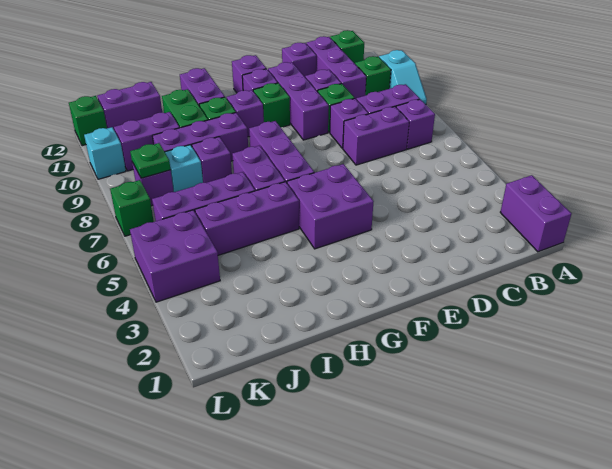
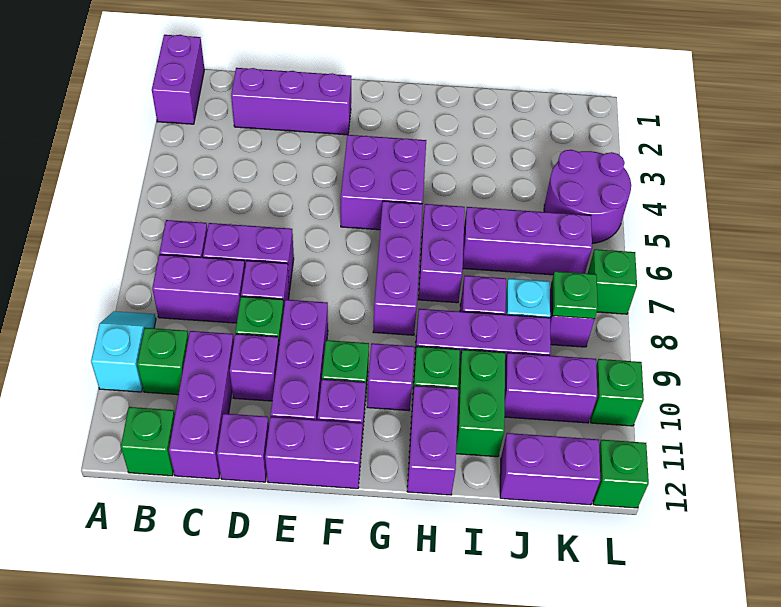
purple brick F12 level 1 -> purple brick E12:F12 level 1
purple brick H5:J5 level 1 -> purple brick C2:E2 level 1
purple brick K4:L5 level 1 -> purple round brick K4:L5 level 1
cyan brick L10 level 1 -> green brick L10 level 1

